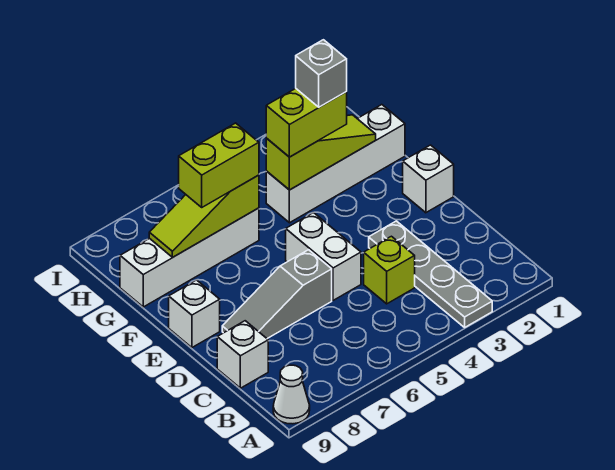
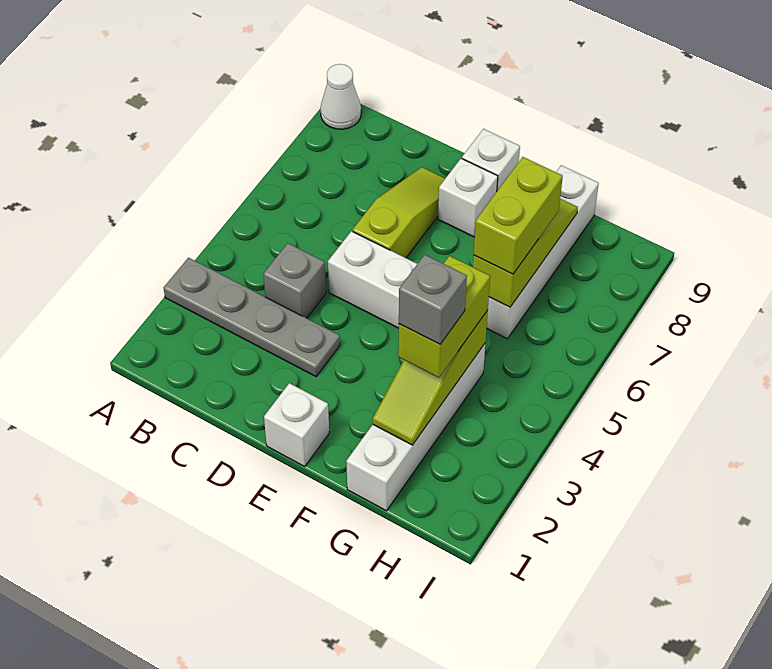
lime brick C4 level 1 -> grey brick C4 level 1
white brick C9 level 1 -> white brick E8 level 1
grey slope D6:D8 level 1 top 6 -> lime slope D6:D8 level 1 top 6

